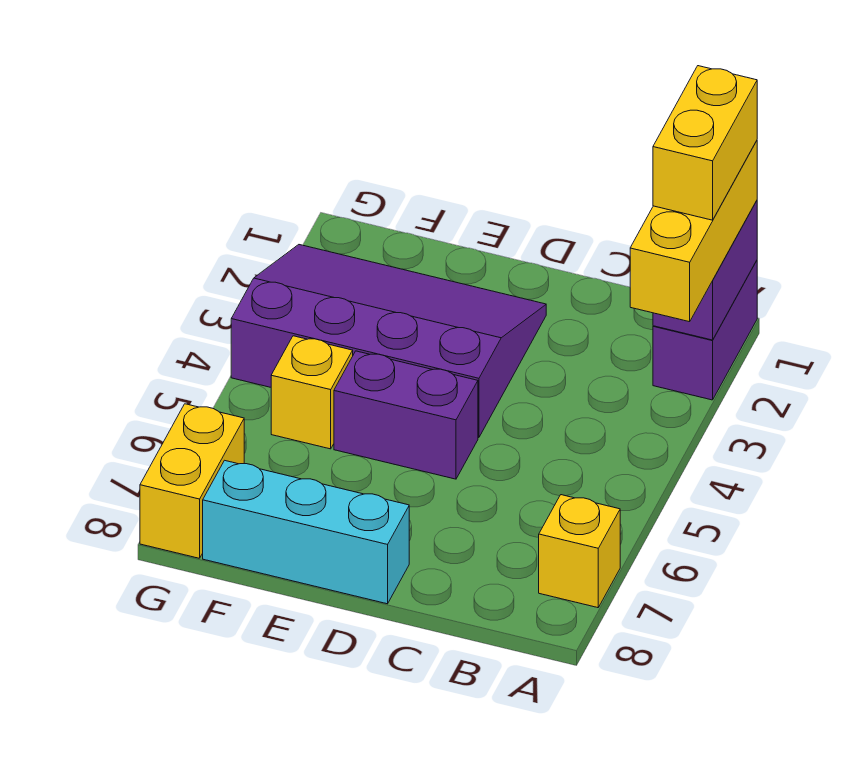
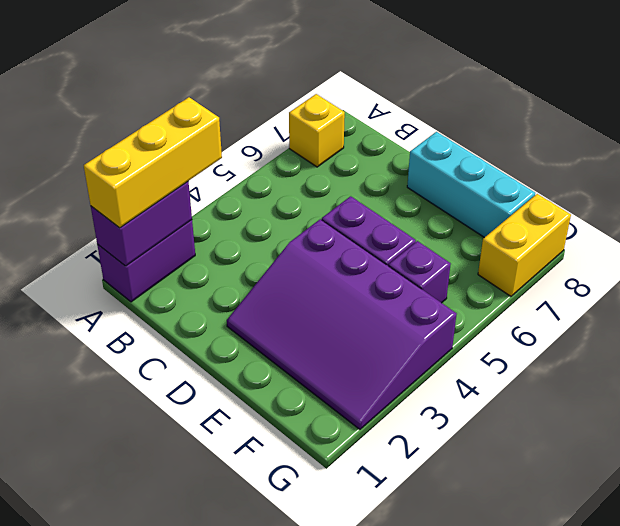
yellow brick A1:A2 level 4 -> none
yellow brick F5 level 1 -> purple brick F5 level 1

